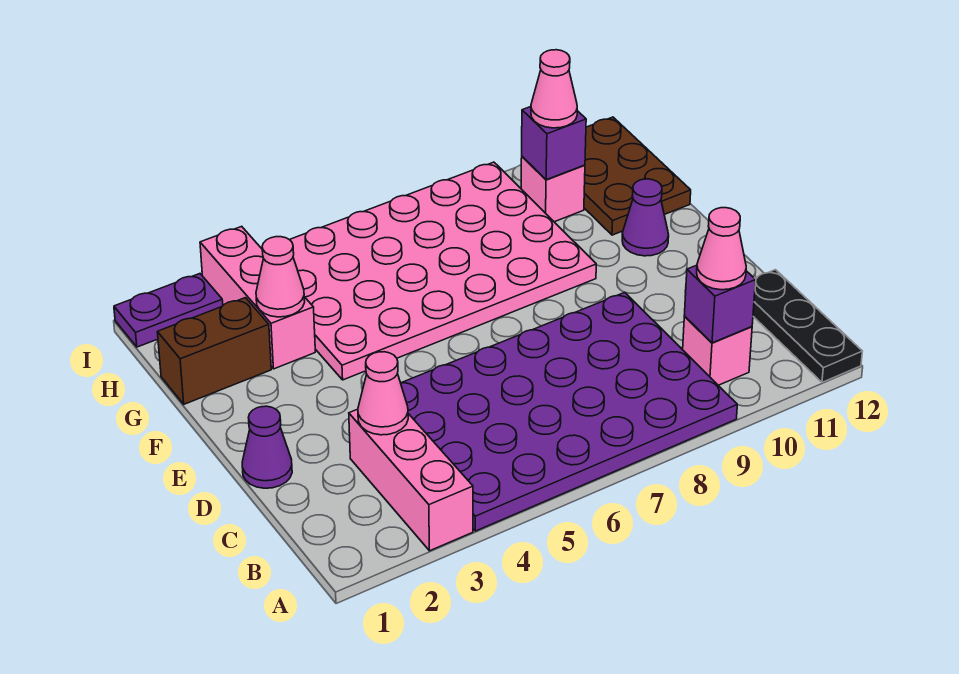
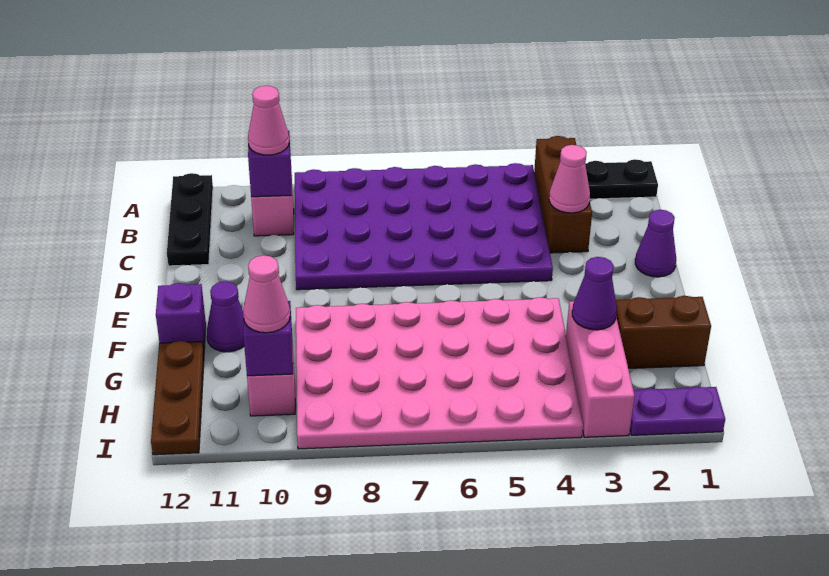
none -> black plate A1:A2 level 1
pink brick A3:C3 level 1 -> brown brick A3:C3 level 1
none -> purple brick F12 level 1
pink cone G3 level 2 -> purple cone G3 level 2
brown plate G11:I12 level 1 -> brown plate G12:I12 level 1

